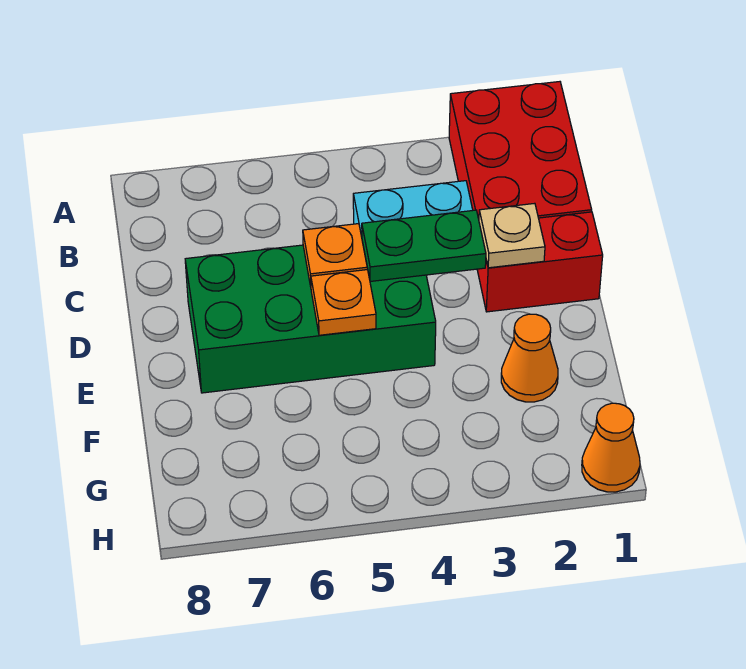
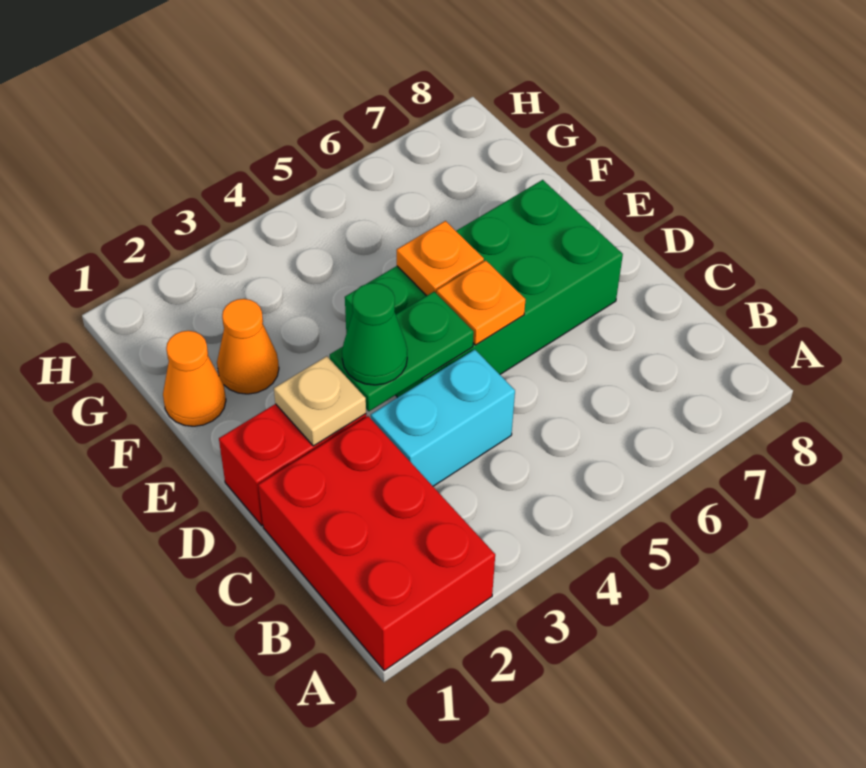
none -> green cone D3 level 3
orange cone H1 level 1 -> orange cone F1 level 1

